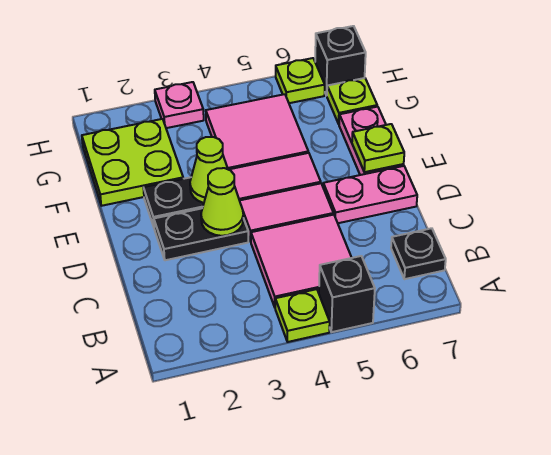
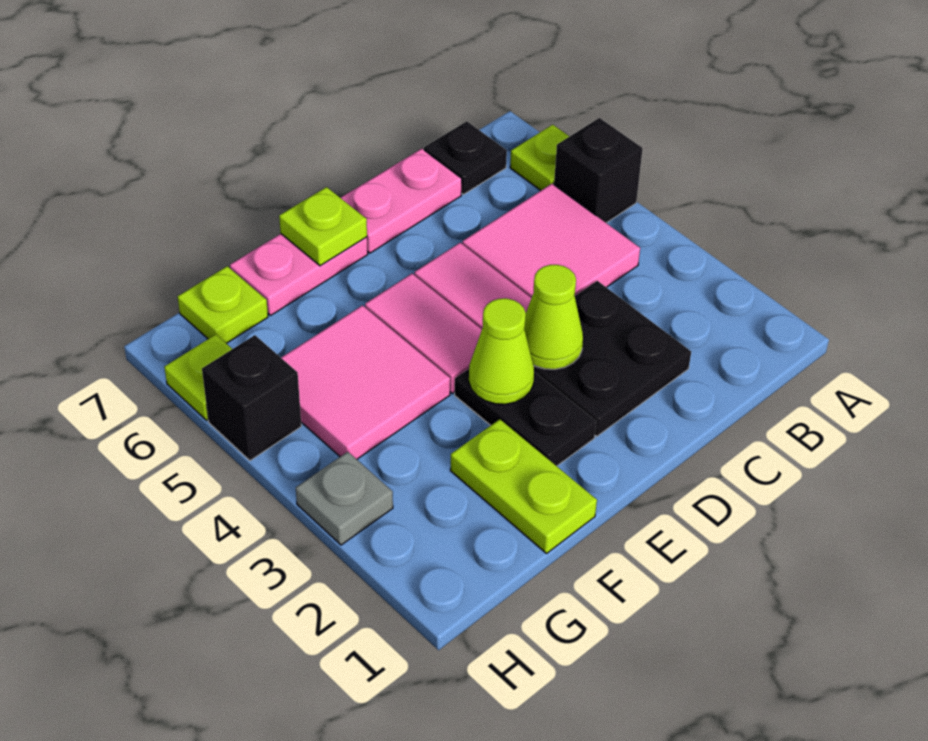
lime plate A4 level 1 -> lime plate A6 level 1
black plate D2:D3 level 1 -> black plate C2:D3 level 1
pink plate D6:D7 level 1 -> pink plate C7:D7 level 1
lime plate F1:G2 level 1 -> lime plate F1:F2 level 1
pink plate H3 level 1 -> grey plate H3 level 1
black brick H7 level 1 -> black brick H5 level 1

